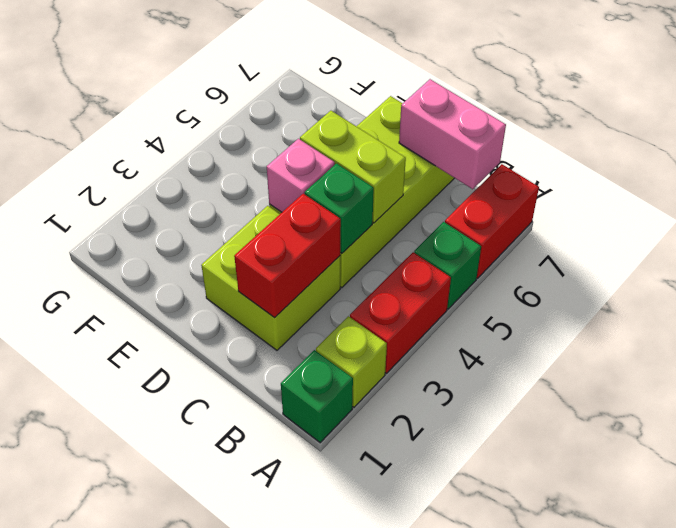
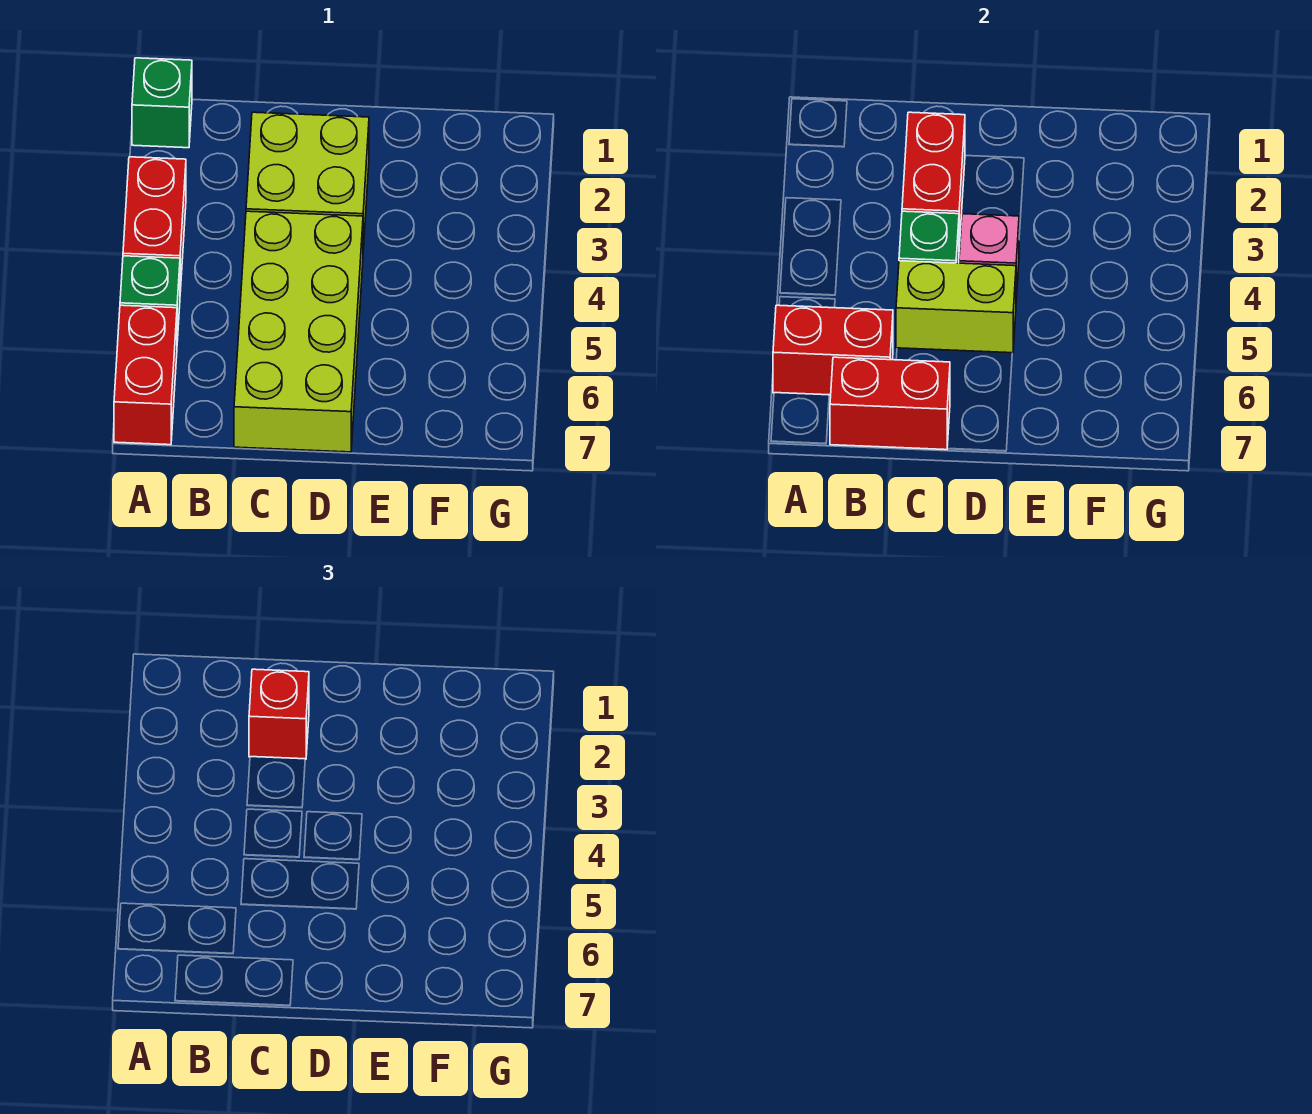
lime brick A2 level 1 -> none
none -> red brick A6:B6 level 2
pink brick B7:C7 level 2 -> red brick B7:C7 level 2
none -> red brick C2 level 3

